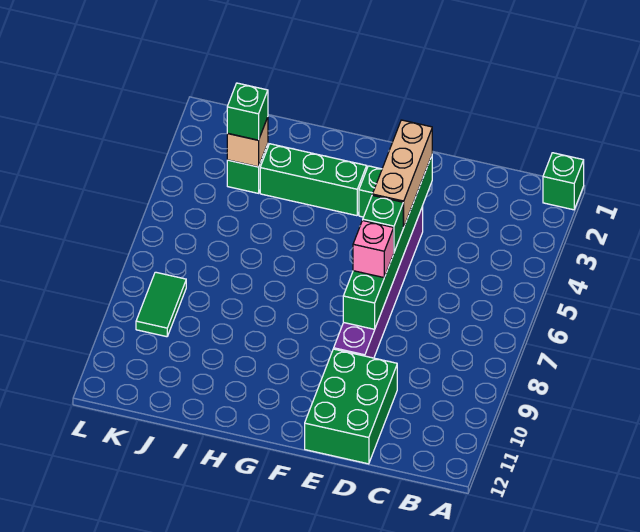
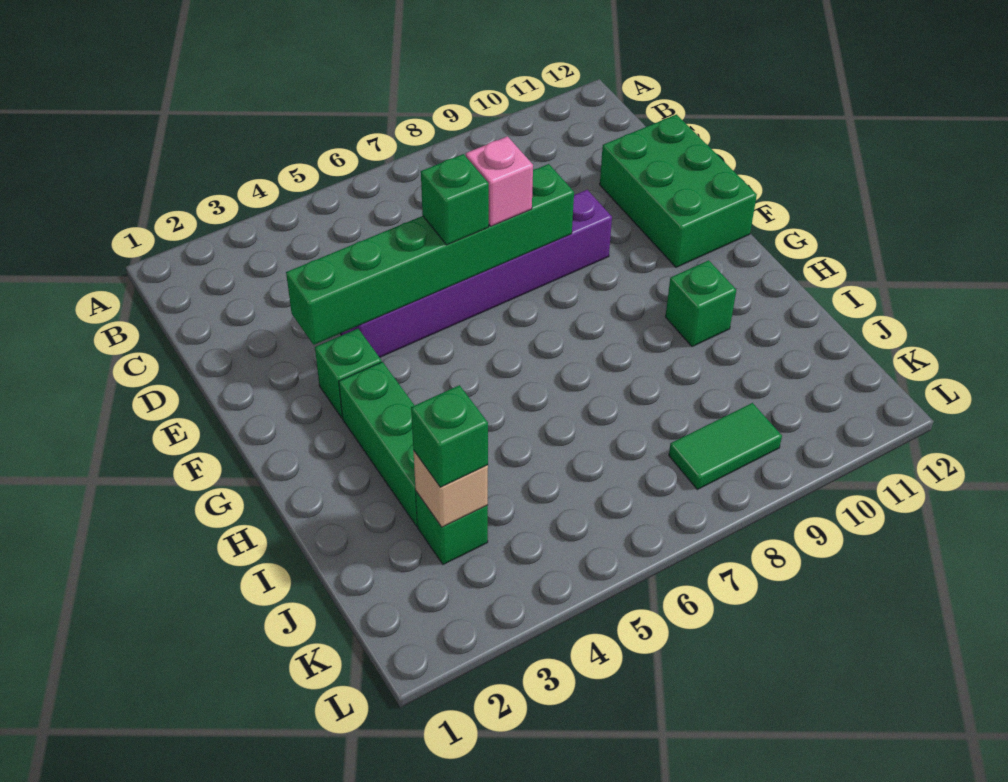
green brick A1 level 1 -> green brick H10 level 1
green brick D10:E12 level 1 -> green brick D11:F12 level 1
tan brick E3:E5 level 3 -> none

